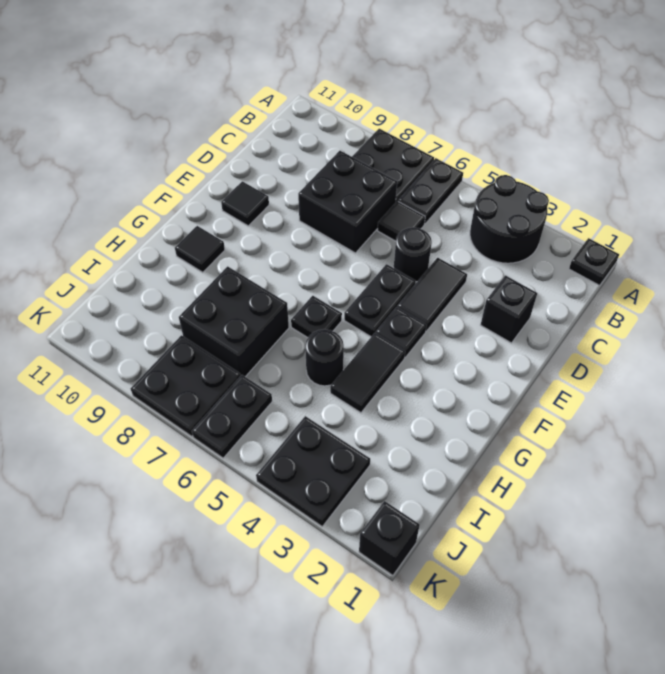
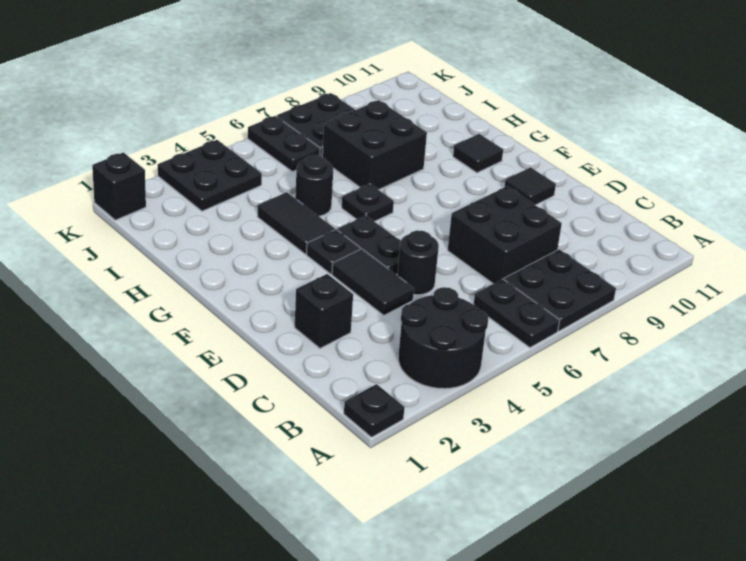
black tile C6 level 1 -> none

